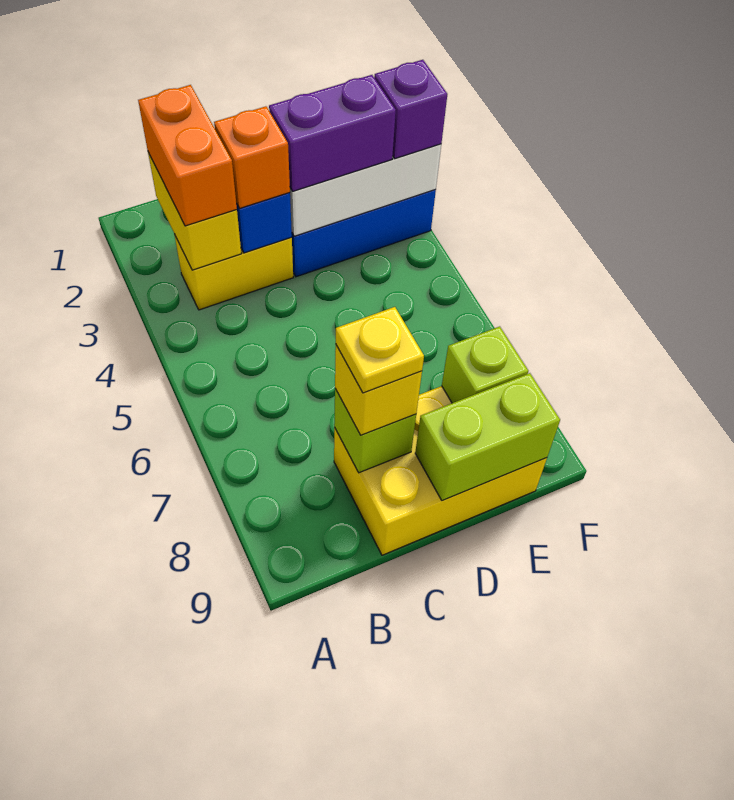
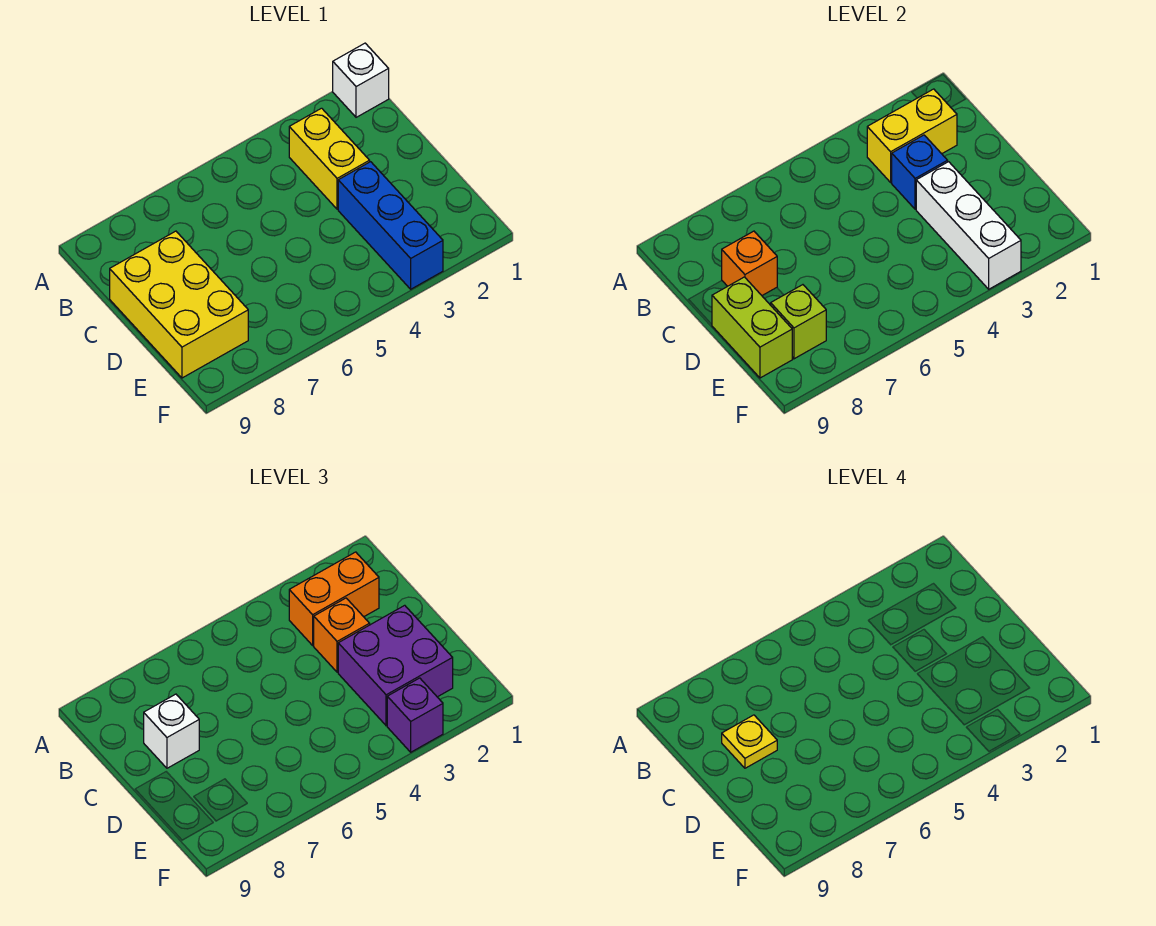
none -> white brick A1 level 1
lime brick C8 level 2 -> orange brick C8 level 2
yellow brick C8 level 3 -> white brick C8 level 3
purple brick D3:E3 level 3 -> purple brick D2:E3 level 3

